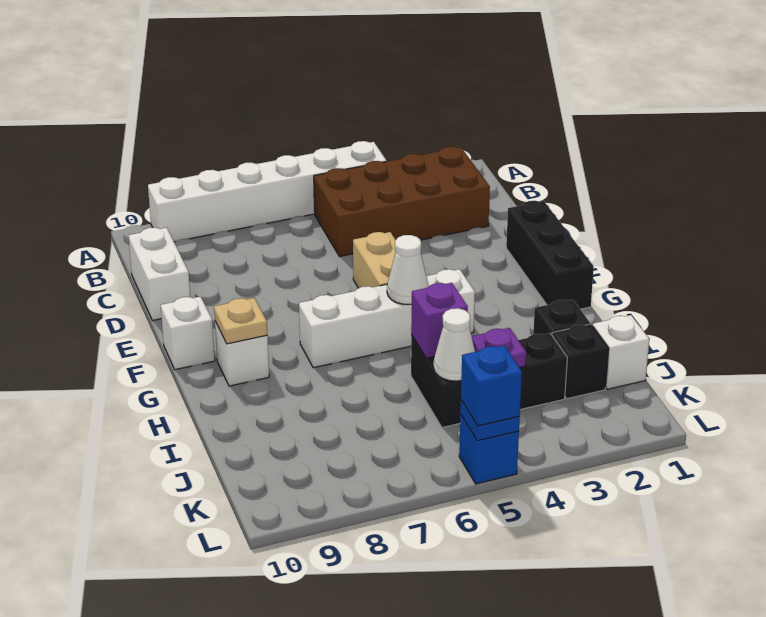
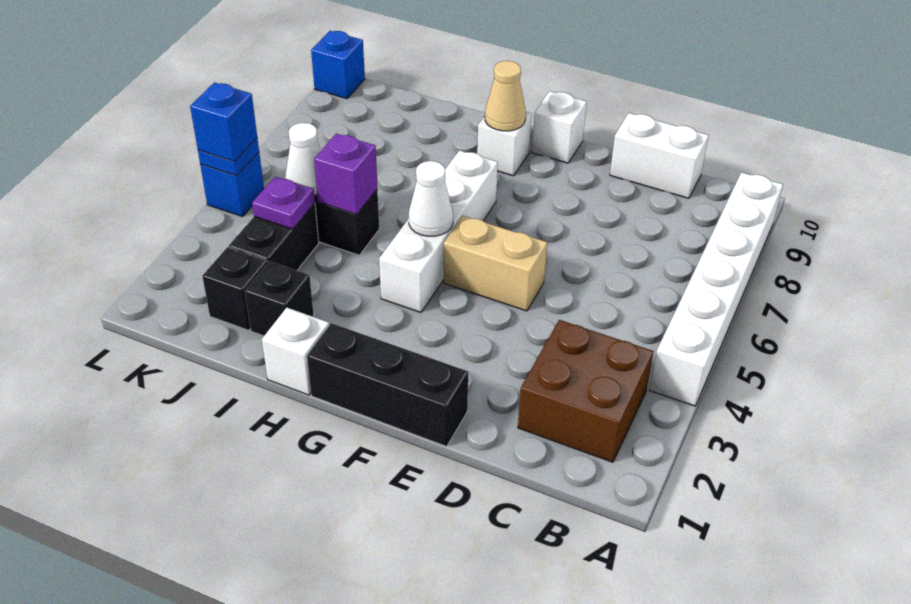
brown brick B2:C5 level 1 -> brown brick B2:C3 level 1
tan plate G9 level 2 -> tan cone G9 level 2
white brick J1 level 1 -> white brick H1 level 1
none -> blue brick L10 level 1

